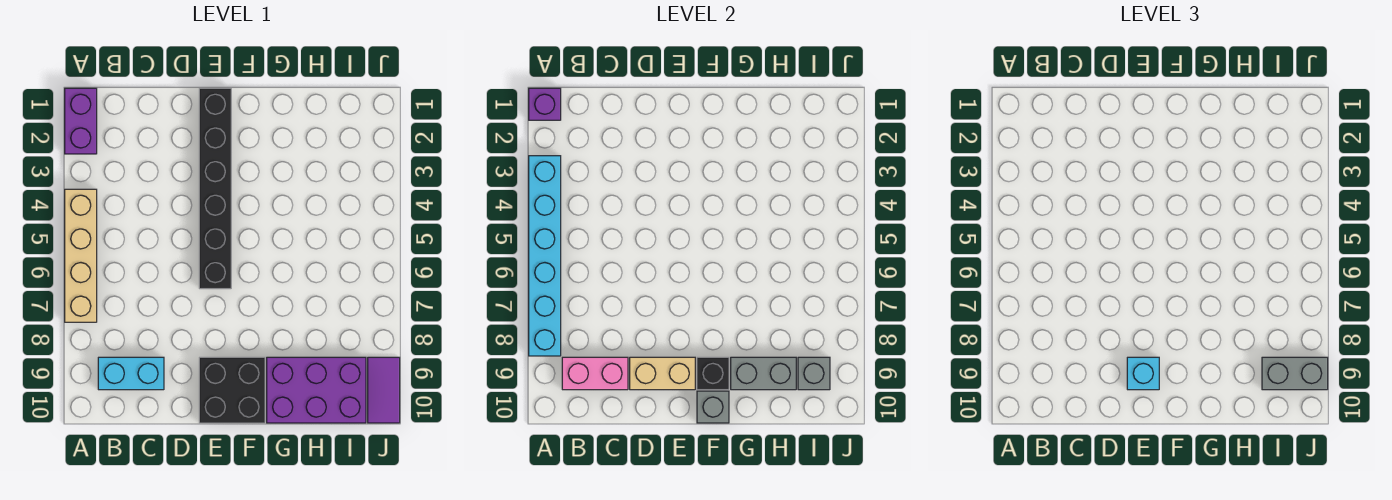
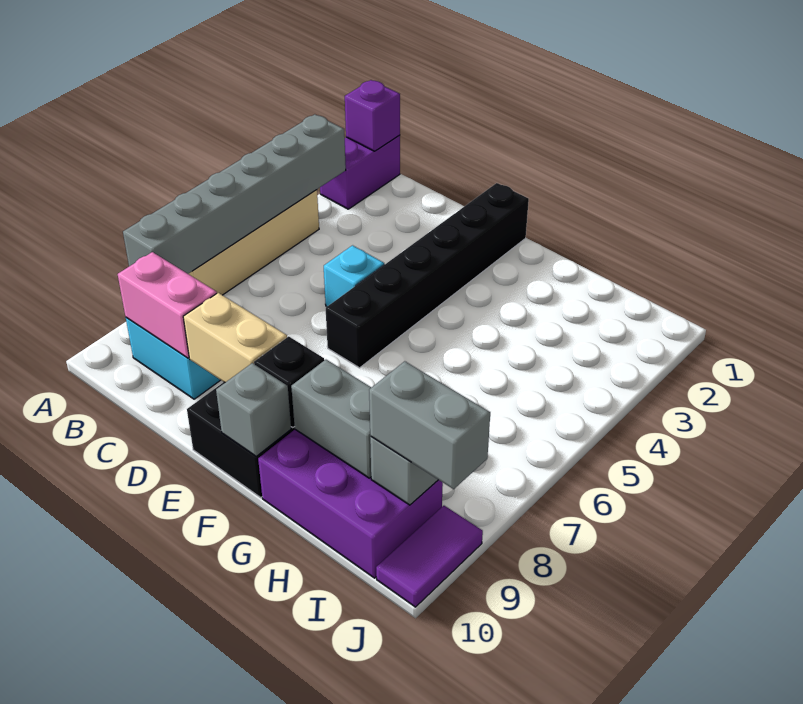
cyan brick A3:A8 level 2 -> grey brick A3:A8 level 2
cyan brick E9 level 3 -> cyan brick D5 level 1

